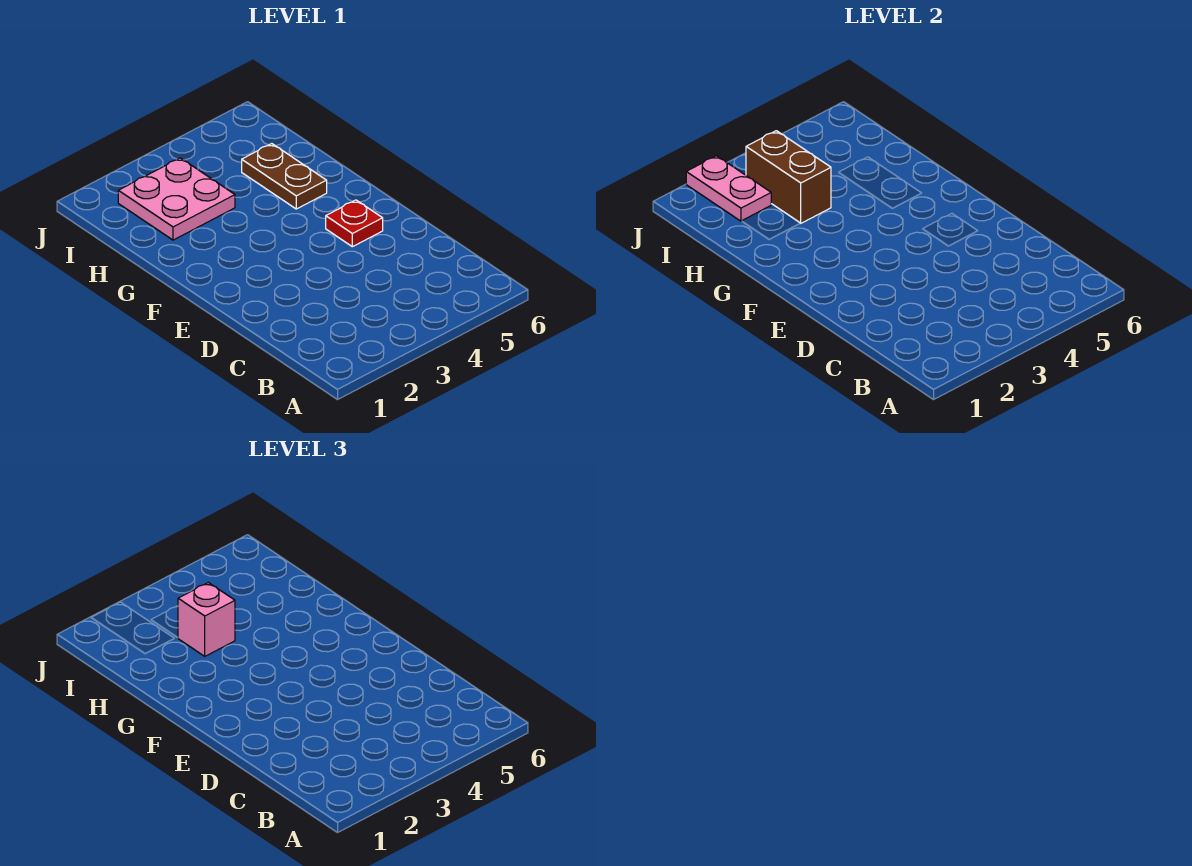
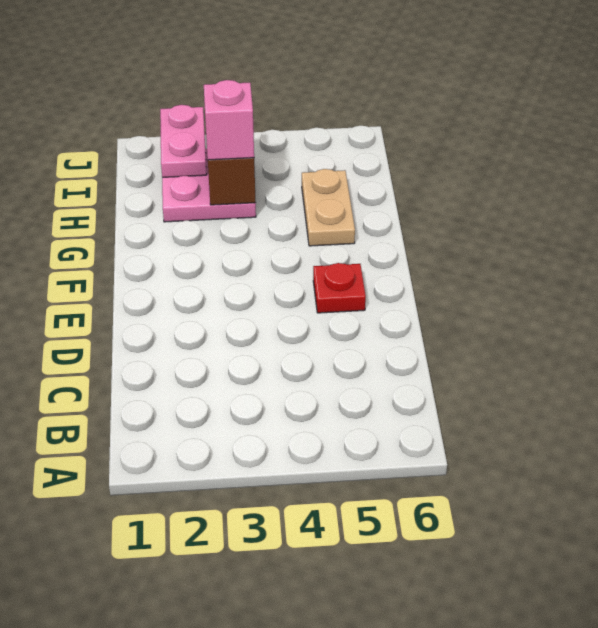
brown plate G5:H5 level 1 -> tan plate G5:H5 level 1

